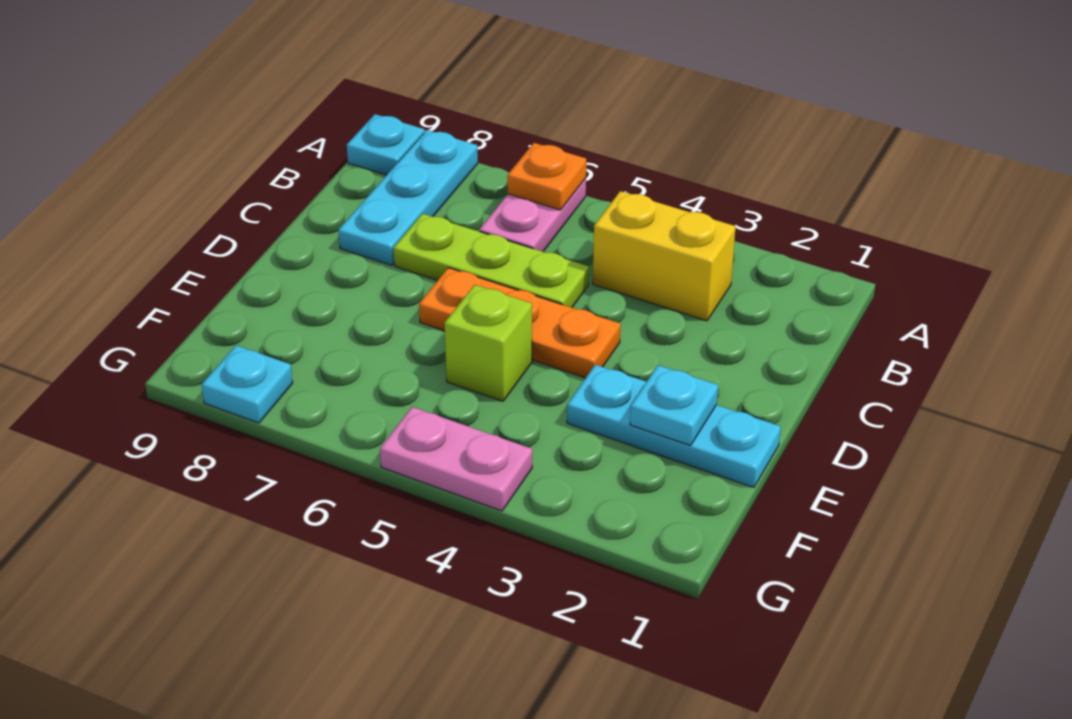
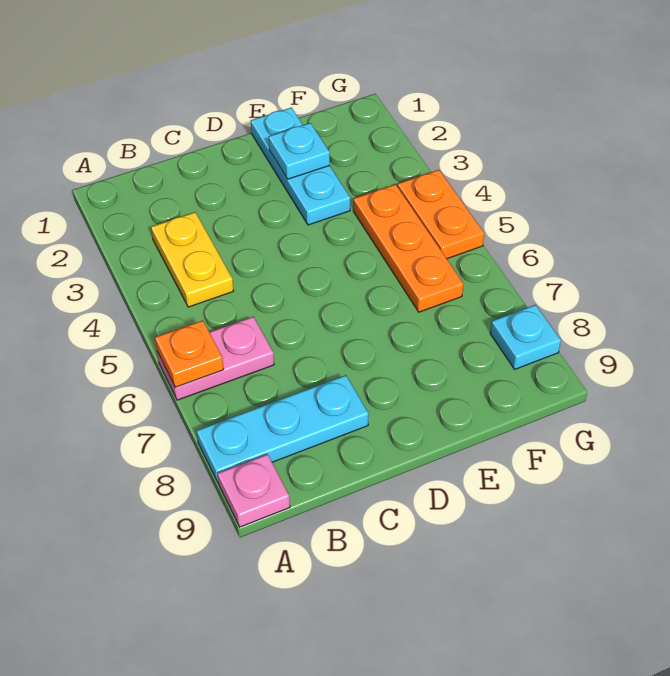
cyan plate A9 level 1 -> pink plate A9 level 1
yellow brick B3:B4 level 1 -> yellow plate B3:B4 level 1
lime plate C5:C7 level 1 -> none
orange plate D4:D6 level 1 -> orange plate F4:F6 level 1
lime brick E5 level 1 -> none
pink plate G4:G5 level 1 -> orange plate G4:G5 level 1

